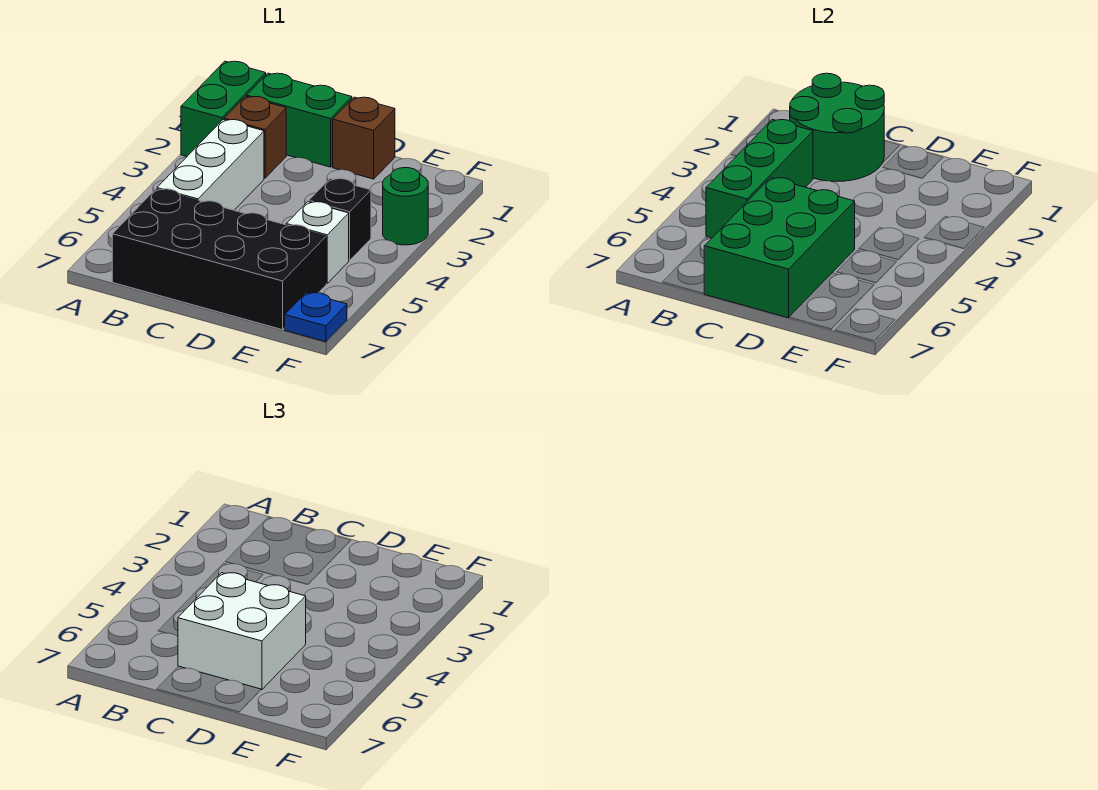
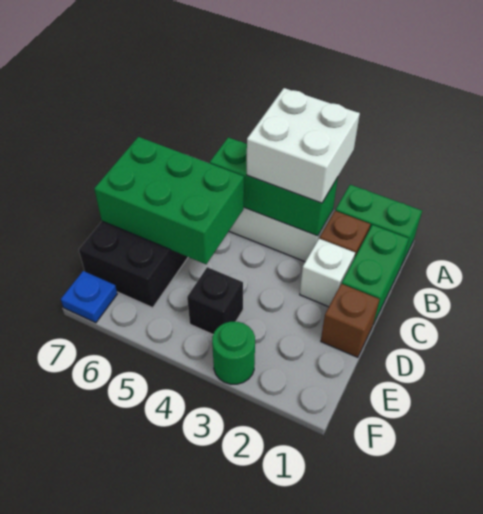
green round brick B1:C2 level 2 -> none
white brick C5:D6 level 3 -> white brick A3:B4 level 3
white brick E5 level 1 -> white brick C2 level 1

